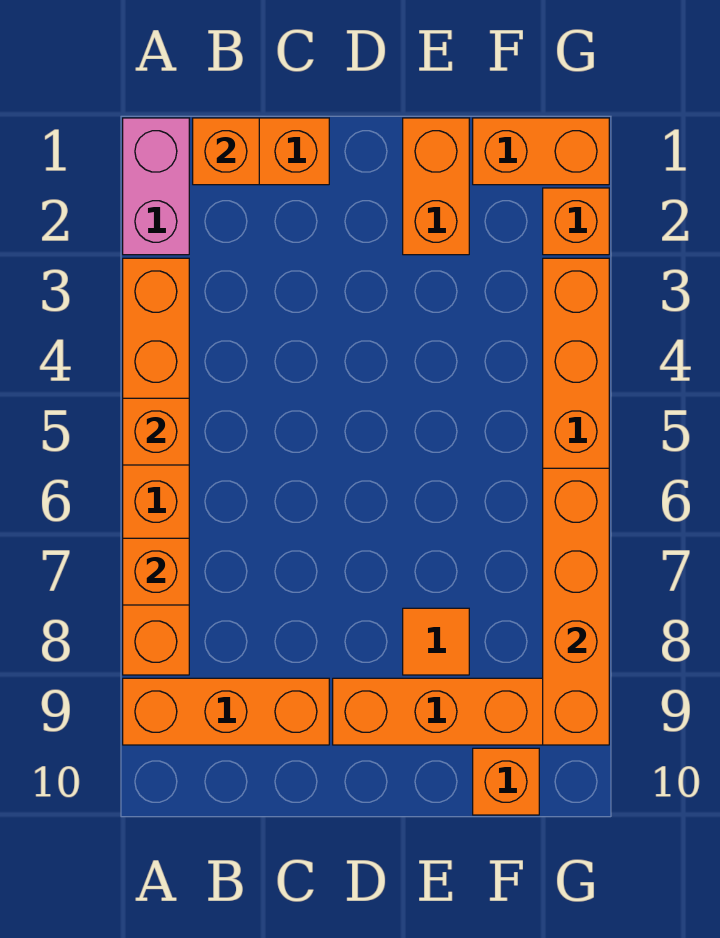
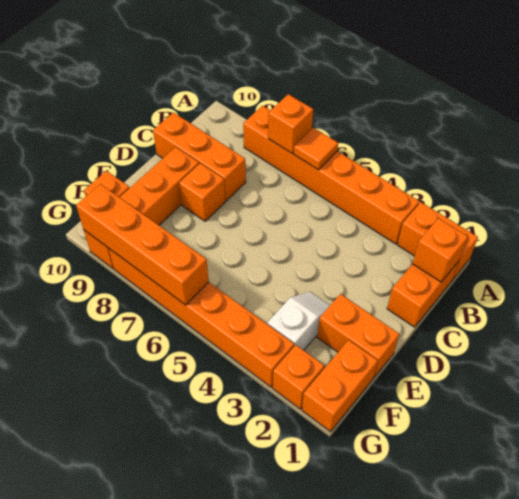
pink brick A1:A2 level 1 -> orange brick A1:A2 level 1
orange brick A5 level 2 -> orange brick D8 level 1
orange brick A9:C9 level 1 -> orange brick C8:C10 level 1
none -> white slope E3:F3 level 1 top F
orange tile E8 level 1 -> orange tile A6 level 2

